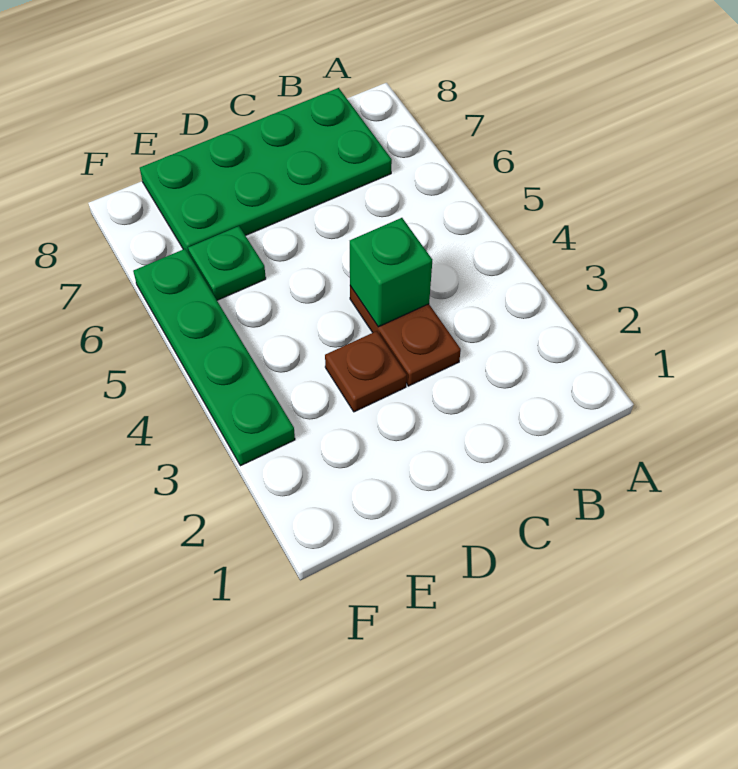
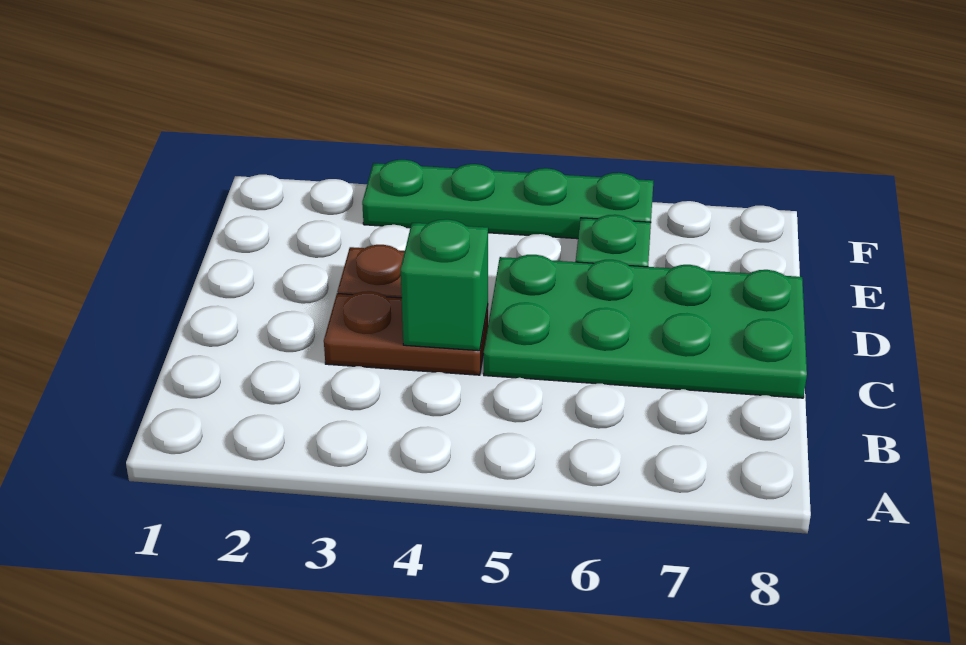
green plate B7:E8 level 1 -> green plate C5:D8 level 1

